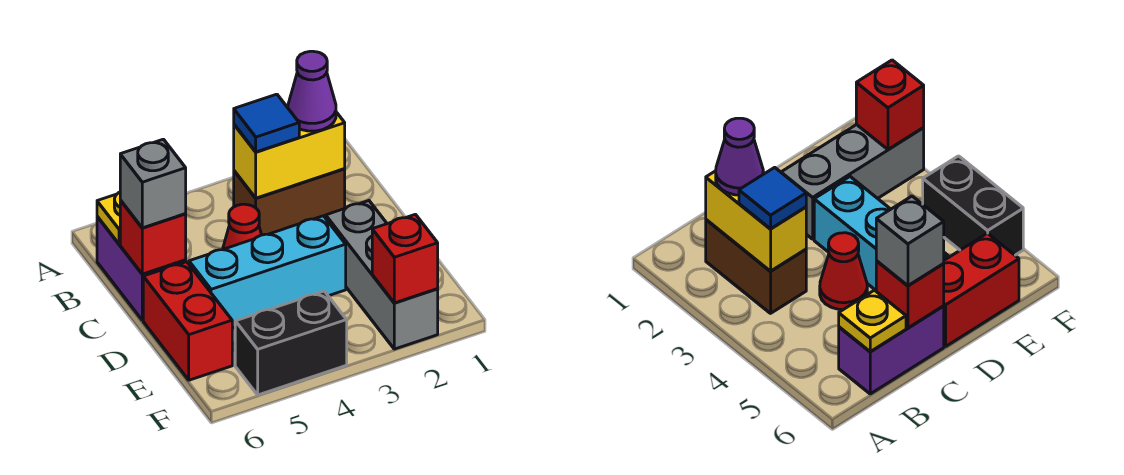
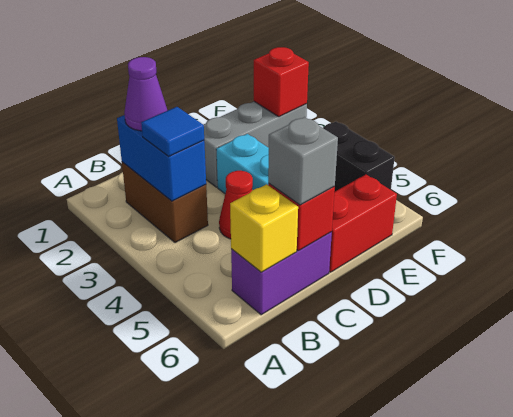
yellow brick B2:B3 level 2 -> blue brick B2:B3 level 2
yellow plate B6 level 2 -> yellow brick B6 level 2

